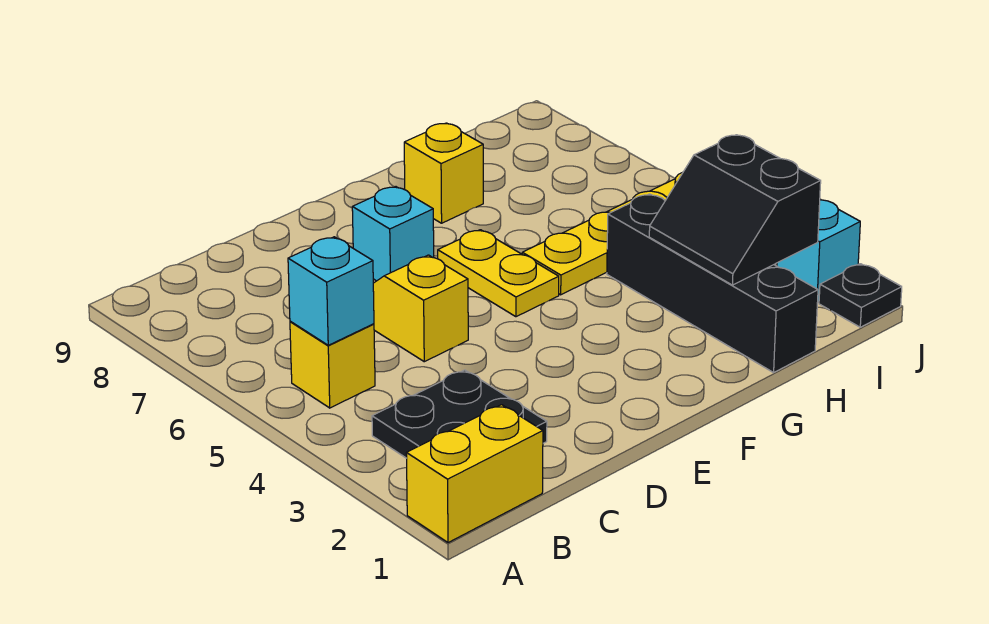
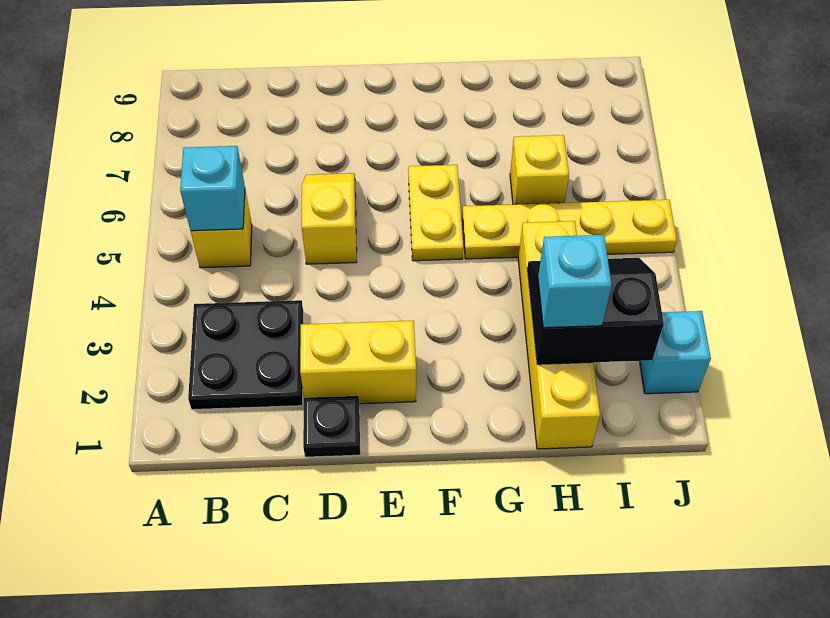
yellow brick A1:B1 level 1 -> yellow brick D2:E2 level 1
cyan brick E7 level 1 -> cyan brick H2 level 3
yellow brick G8 level 1 -> yellow brick H6 level 1
black brick H1:H4 level 1 -> yellow brick H1:H4 level 1
black slope H2:I3 level 2 top I -> black slope H2:I3 level 2 top 2
black plate J1 level 1 -> black plate D1 level 1

